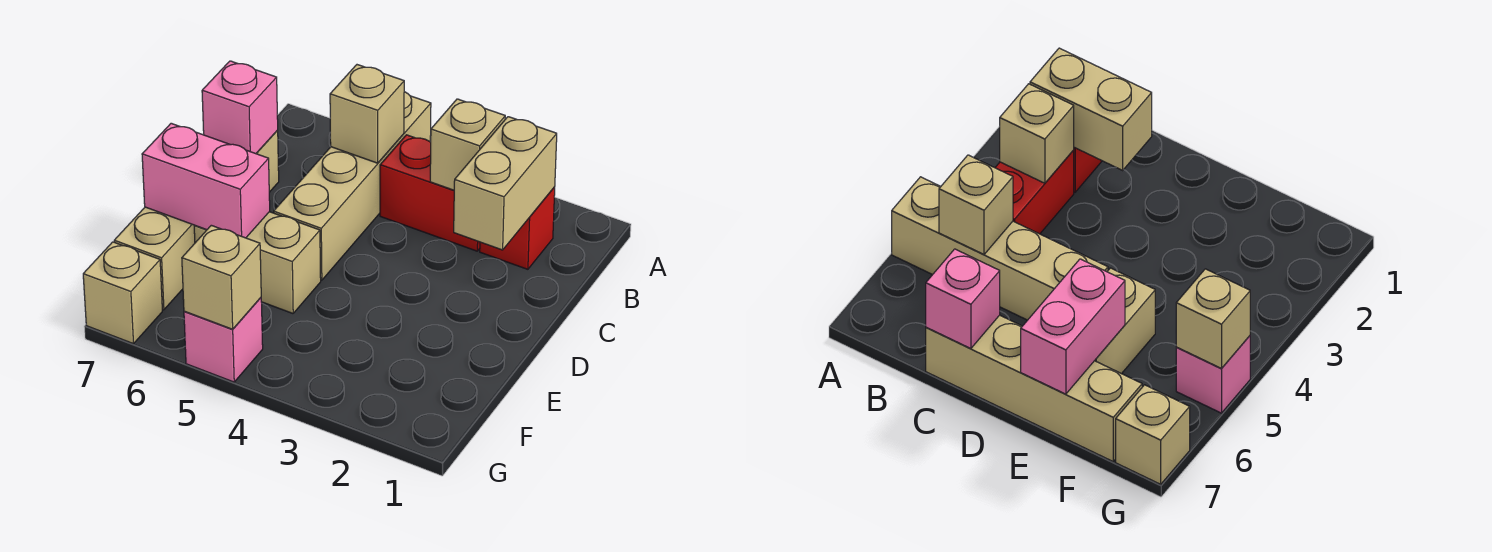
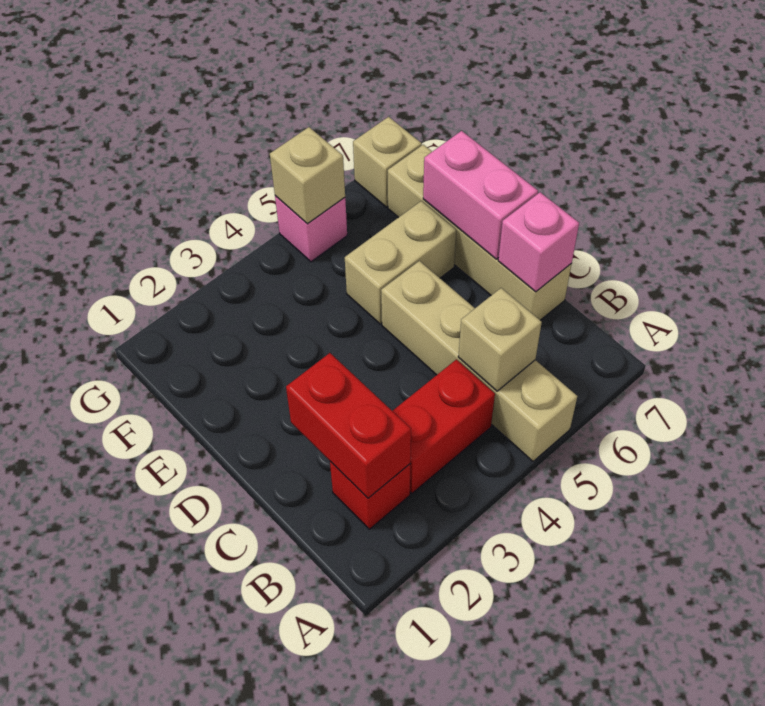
tan brick B2:C2 level 2 -> red brick B2:C2 level 2
tan brick B3 level 2 -> none
pink brick E6:E7 level 2 -> pink brick D7:E7 level 2

